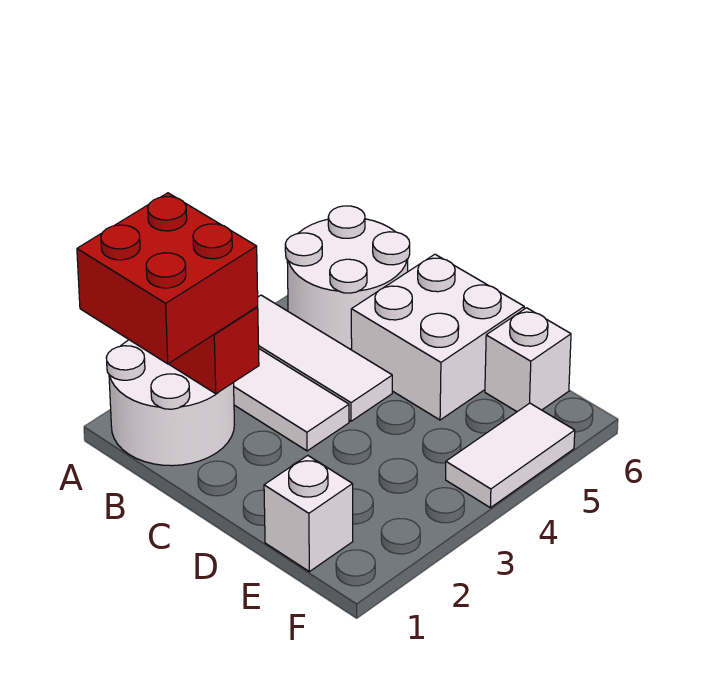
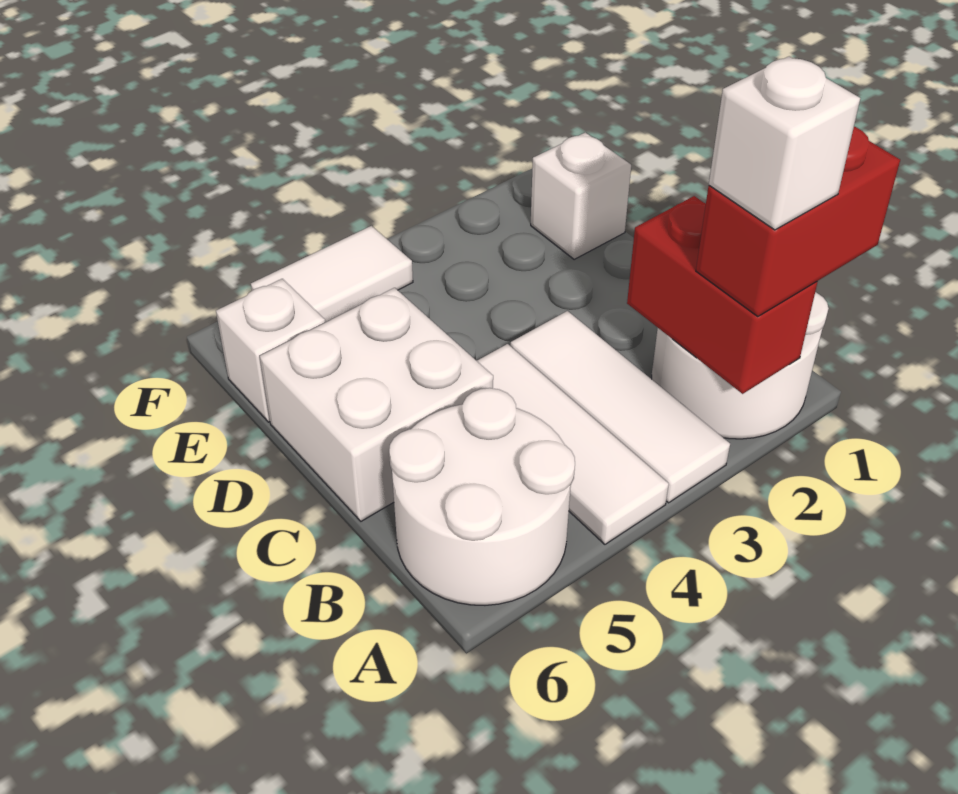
red brick A1:B2 level 3 -> red brick A1:A2 level 3
none -> white brick A2 level 4

